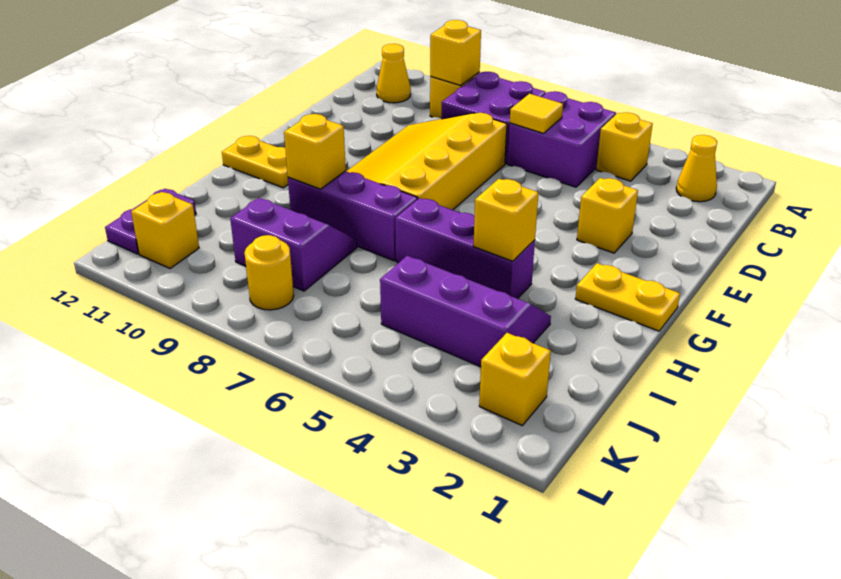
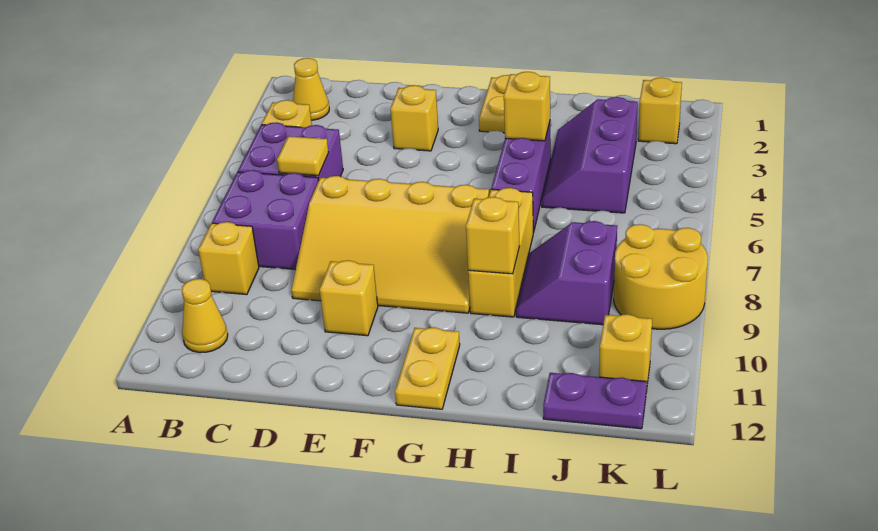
yellow brick B9 level 2 -> yellow brick E10 level 1
purple brick H7:H9 level 1 -> yellow brick H7:H9 level 1
yellow round brick K8 level 1 -> yellow round brick K8:L9 level 1

